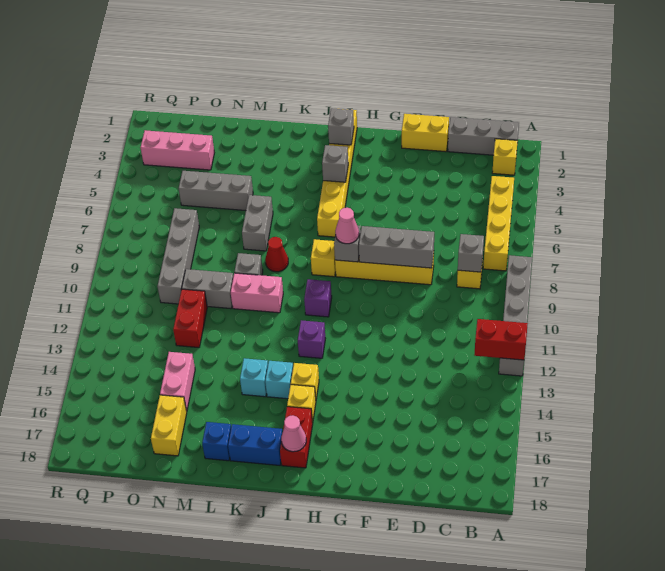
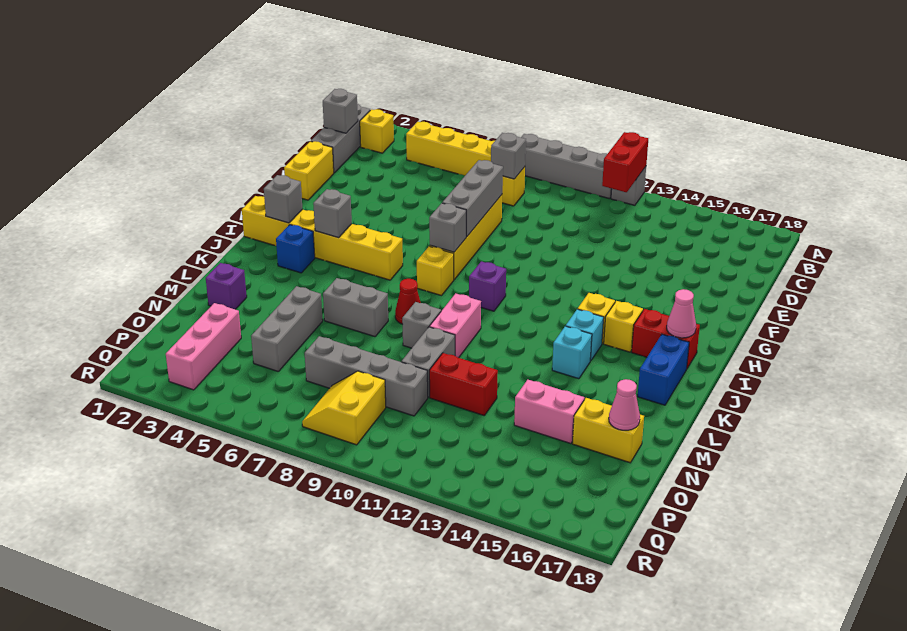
none -> grey brick C1 level 2
pink cone H8 level 3 -> pink cone N17 level 2
purple brick I12 level 1 -> purple brick M2 level 1
blue brick L17 level 1 -> blue brick J3 level 1
none -> yellow slope P8:Q9 level 1 top 9

